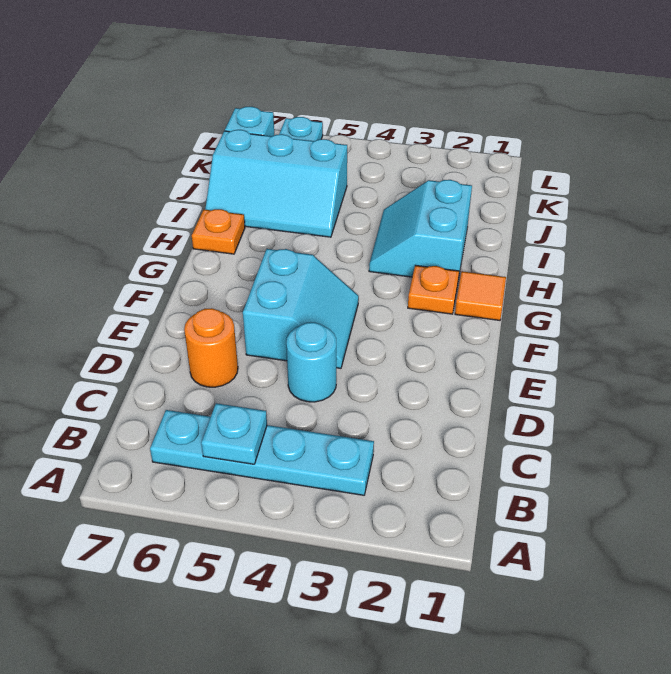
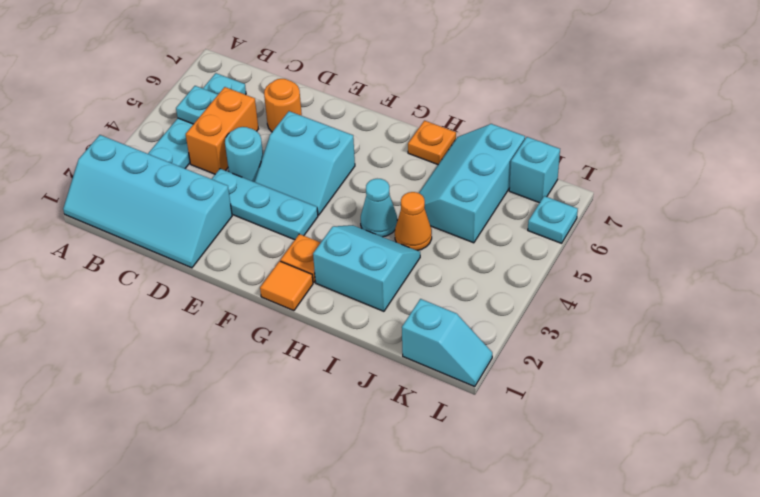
none -> cyan slope A1:D2 level 1 top 2
none -> orange brick C4:C5 level 1
none -> cyan plate D3:F3 level 1
none -> cyan cone H4 level 1
none -> orange cone I4 level 1
none -> cyan slope K1:L1 level 1 top K

